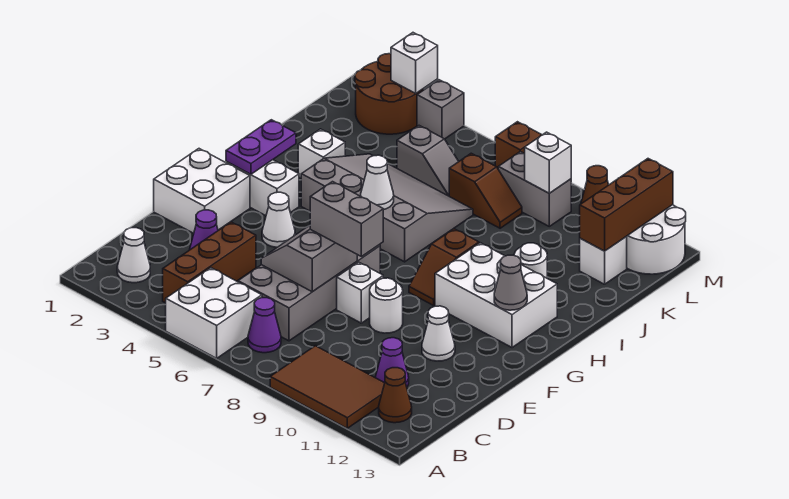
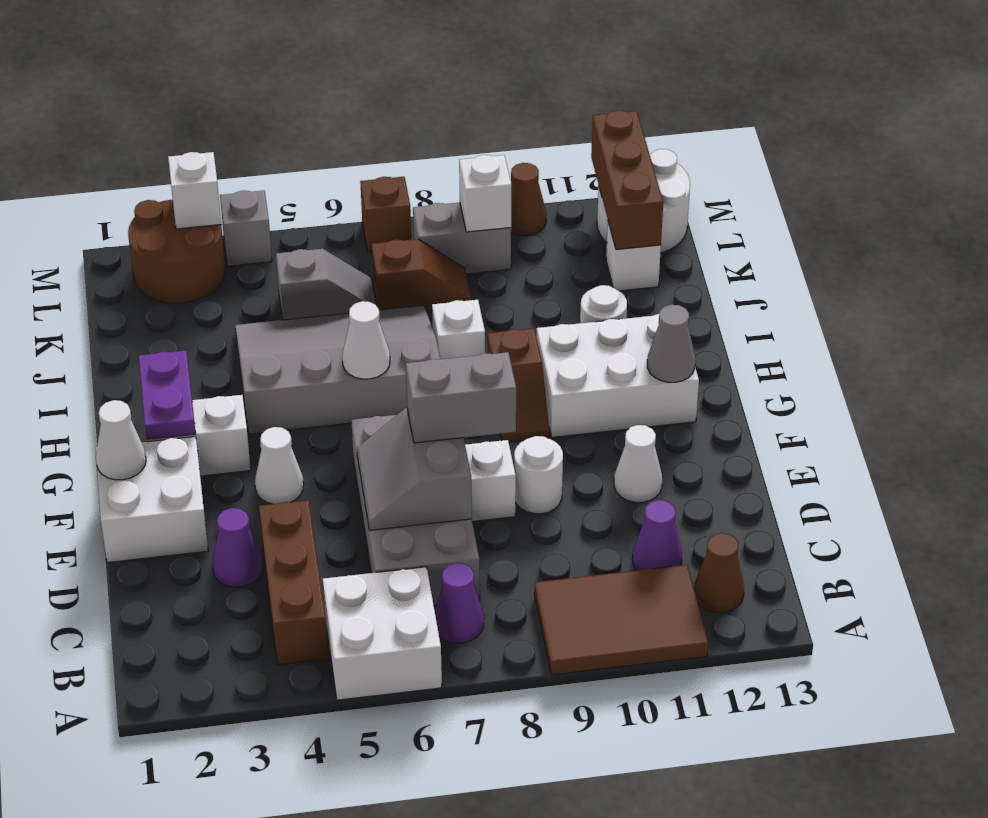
white cone B2 level 1 -> white cone F1 level 2
white brick I3 level 1 -> white brick I8 level 1

